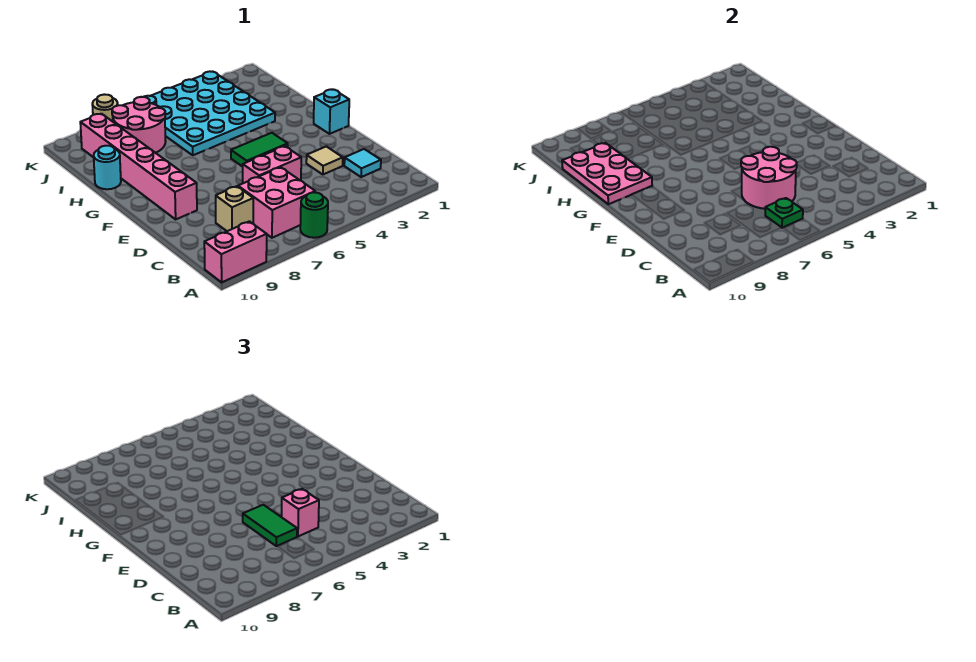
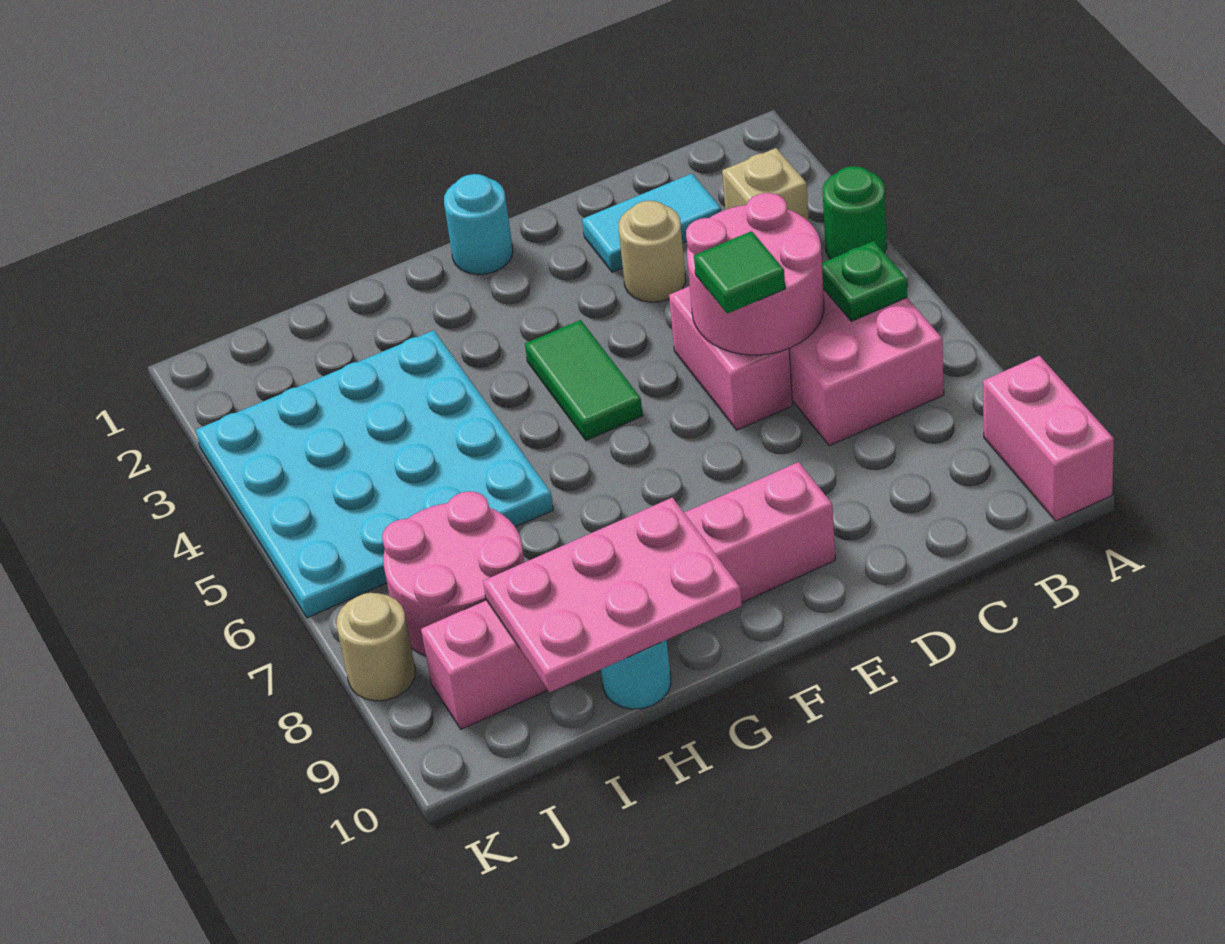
green round brick A6 level 1 -> green round brick A4 level 1
cyan tile C2 level 1 -> cyan tile C2:D2 level 1
pink brick C5 level 3 -> none
green tile C6:D6 level 3 -> green tile D6 level 3
tan brick C8 level 1 -> tan brick B3 level 1
tan tile D3 level 1 -> tan round brick D3 level 1
cyan brick F1 level 1 -> cyan round brick F1 level 1

